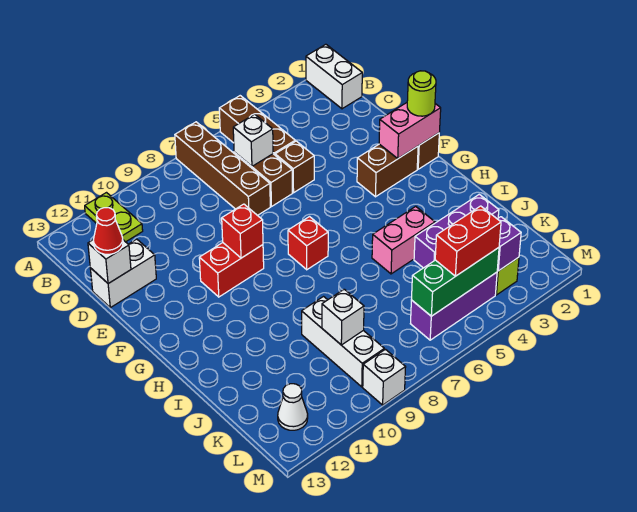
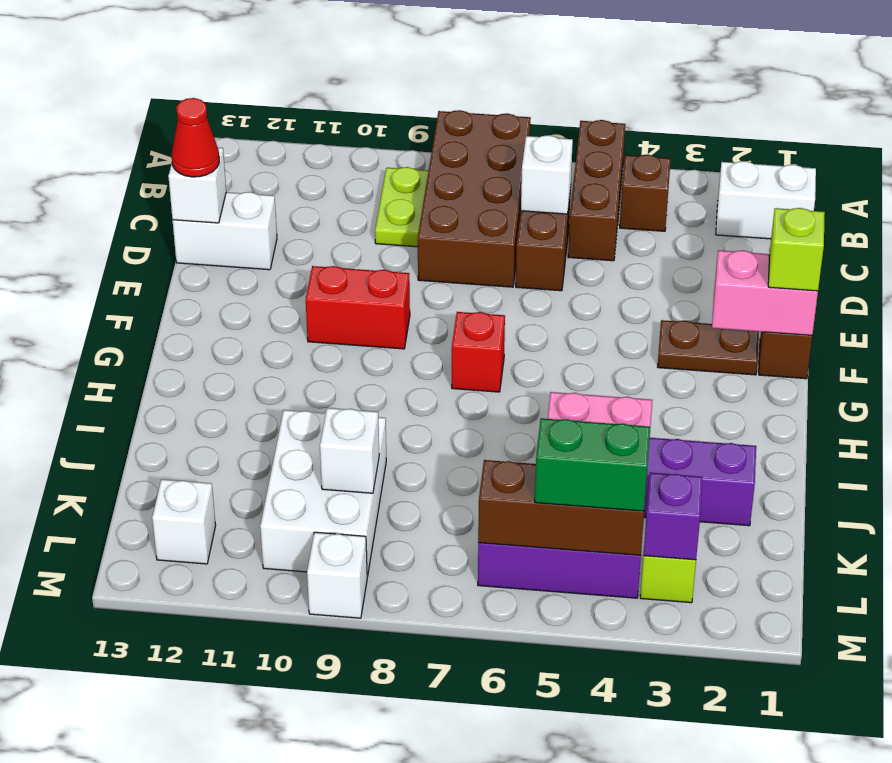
white brick A1:B1 level 1 -> white brick B1:B2 level 1
brown brick A7:D7 level 1 -> brown brick A7:D8 level 1
lime plate A11:B11 level 1 -> lime plate B9:C9 level 1
brown brick D5 level 1 -> brown brick B4 level 1
lime round brick F1 level 3 -> lime brick F1 level 3
brown brick F2:F3 level 1 -> brown plate F2:F3 level 1
red brick F9 level 2 -> none
white brick J9:L9 level 1 -> white brick J9:L10 level 1
green brick L4:L6 level 2 -> brown brick L4:L6 level 2
red brick L4:L5 level 3 -> green brick L4:L5 level 3
white cone L12 level 1 -> white brick L12 level 1

